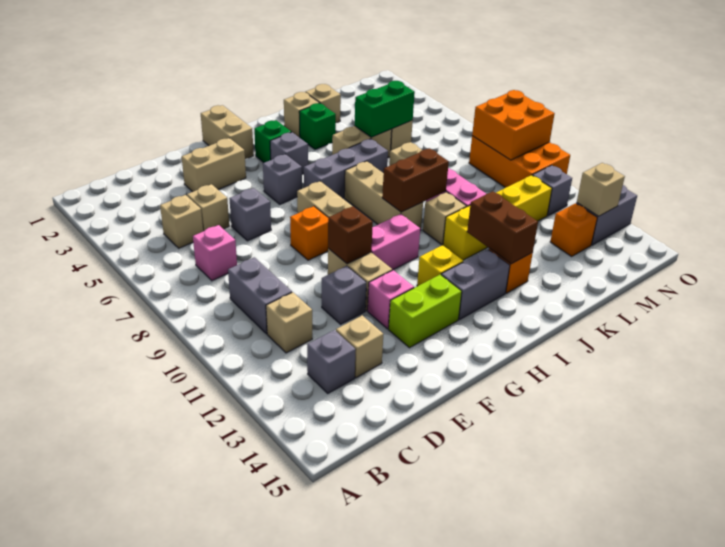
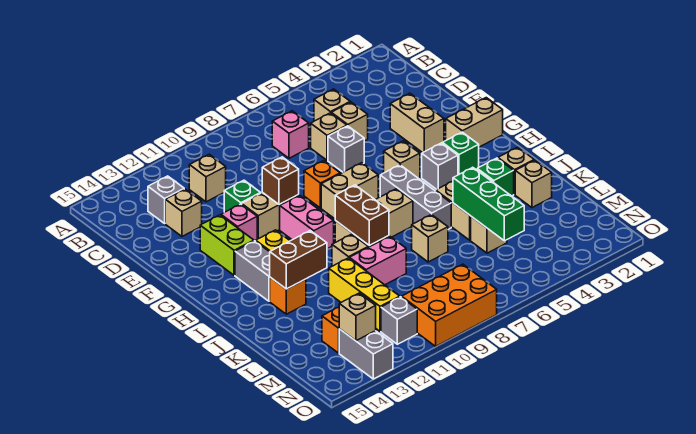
grey brick C9:C10 level 1 -> none
none -> tan brick D6 level 1
grey brick E11 level 1 -> green brick E11 level 1
grey brick G5 level 1 -> tan brick G5 level 1
yellow brick J11:M11 level 1 -> yellow brick K11:M11 level 1
green brick K5:L5 level 2 -> green brick K5:M5 level 2
orange brick N8:O9 level 2 -> none

